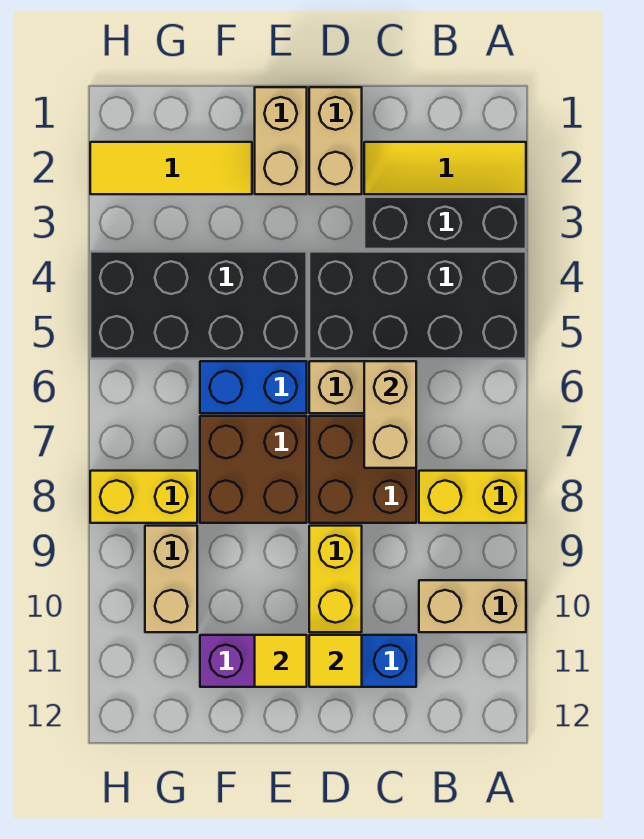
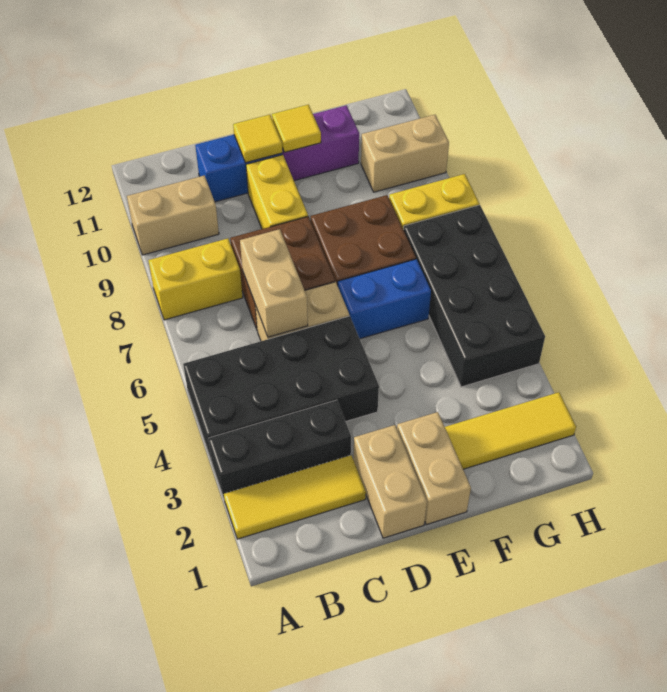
black brick E4:H5 level 1 -> black brick G4:H7 level 1
tan brick G9:G10 level 1 -> tan brick G10:H10 level 1

